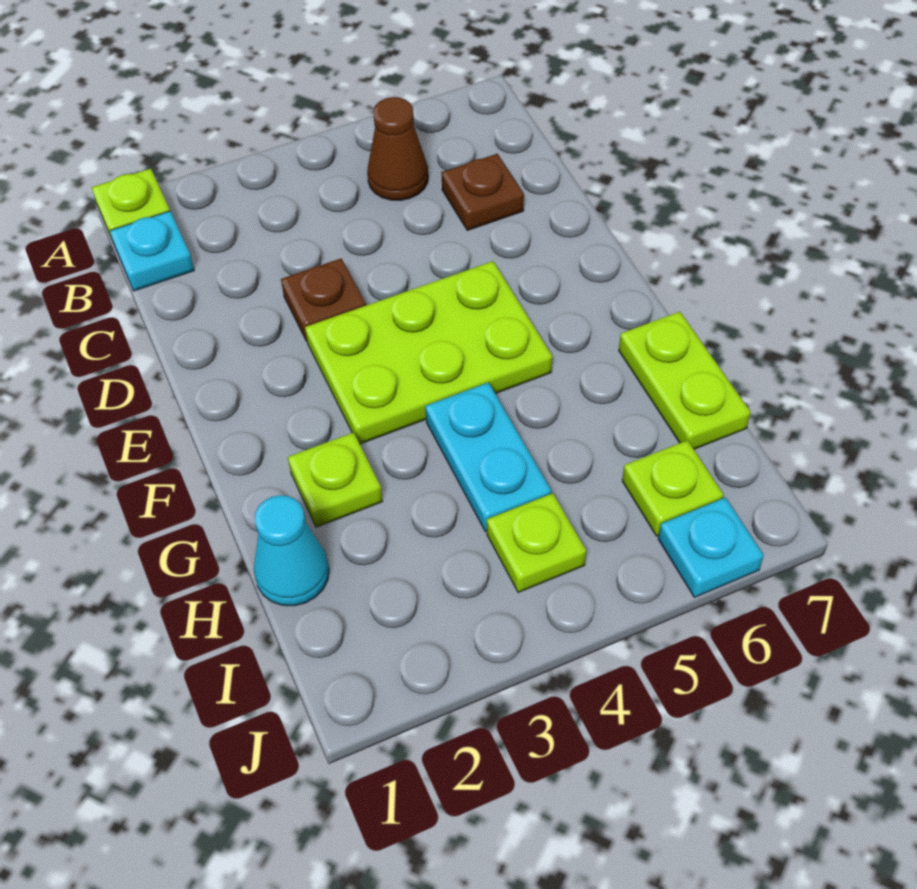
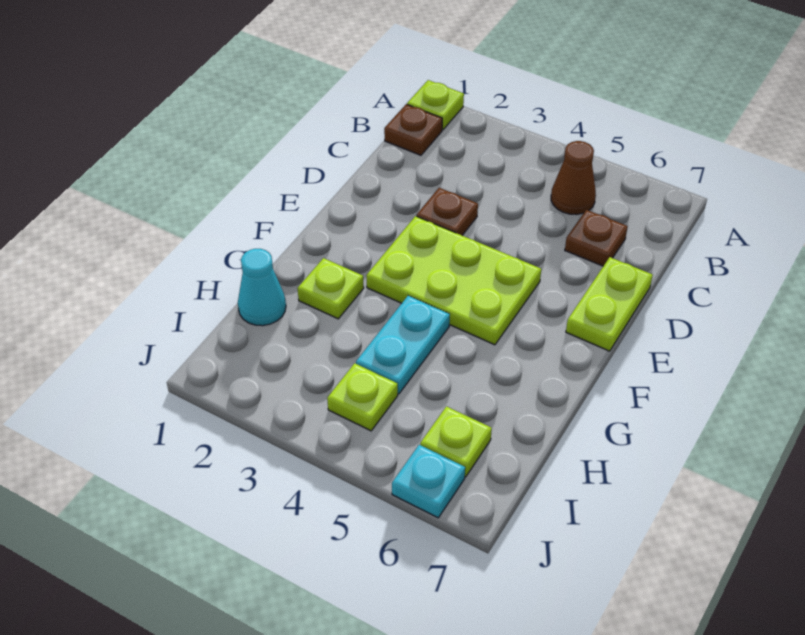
cyan plate B1 level 1 -> brown plate B1 level 1
lime plate G7:H7 level 1 -> lime plate D7:E7 level 1

